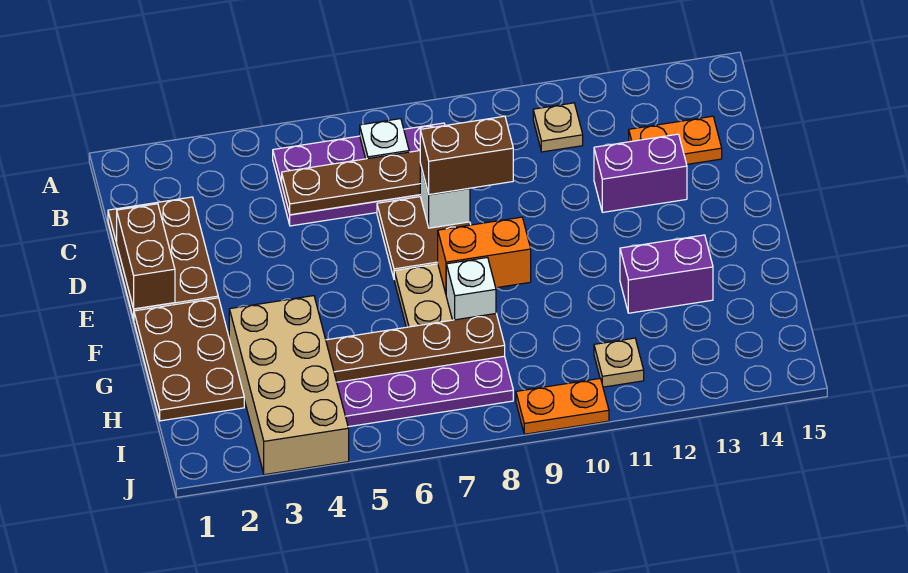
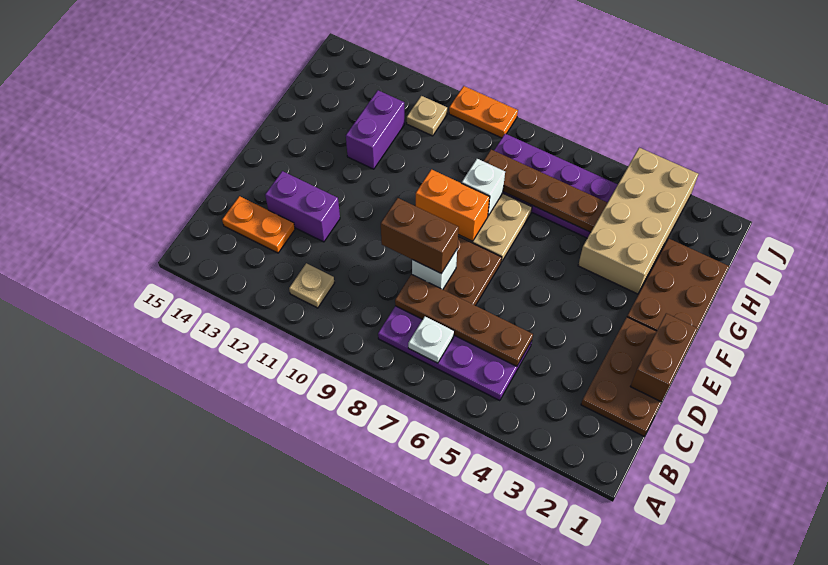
purple brick G12:G13 level 1 -> purple brick G12:H12 level 1

